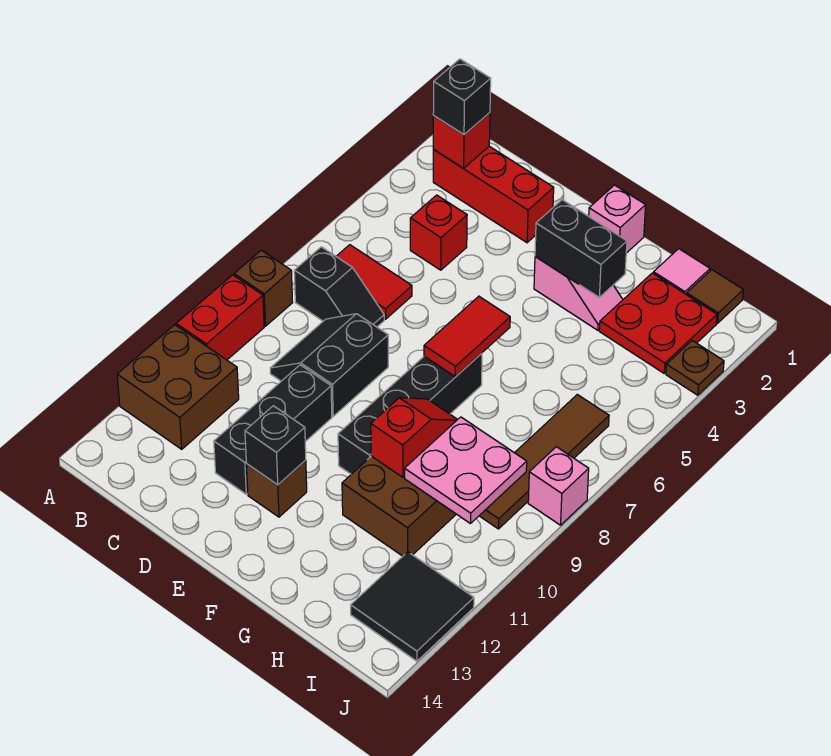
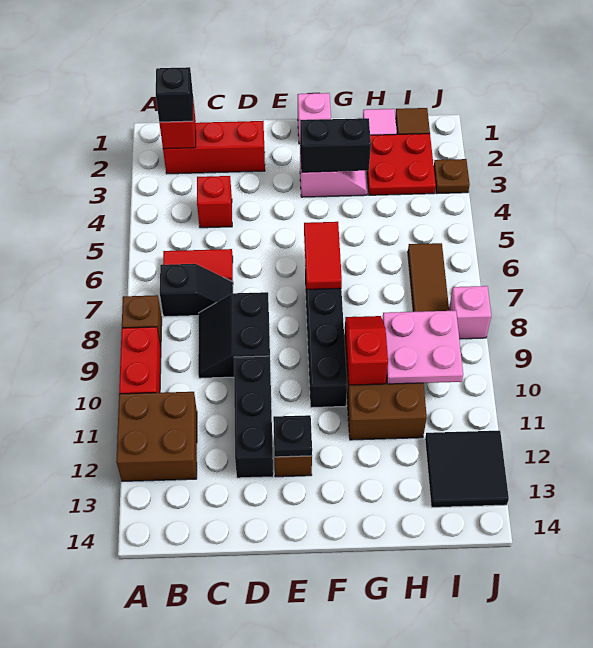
black brick E12 level 2 -> black plate E12 level 2

